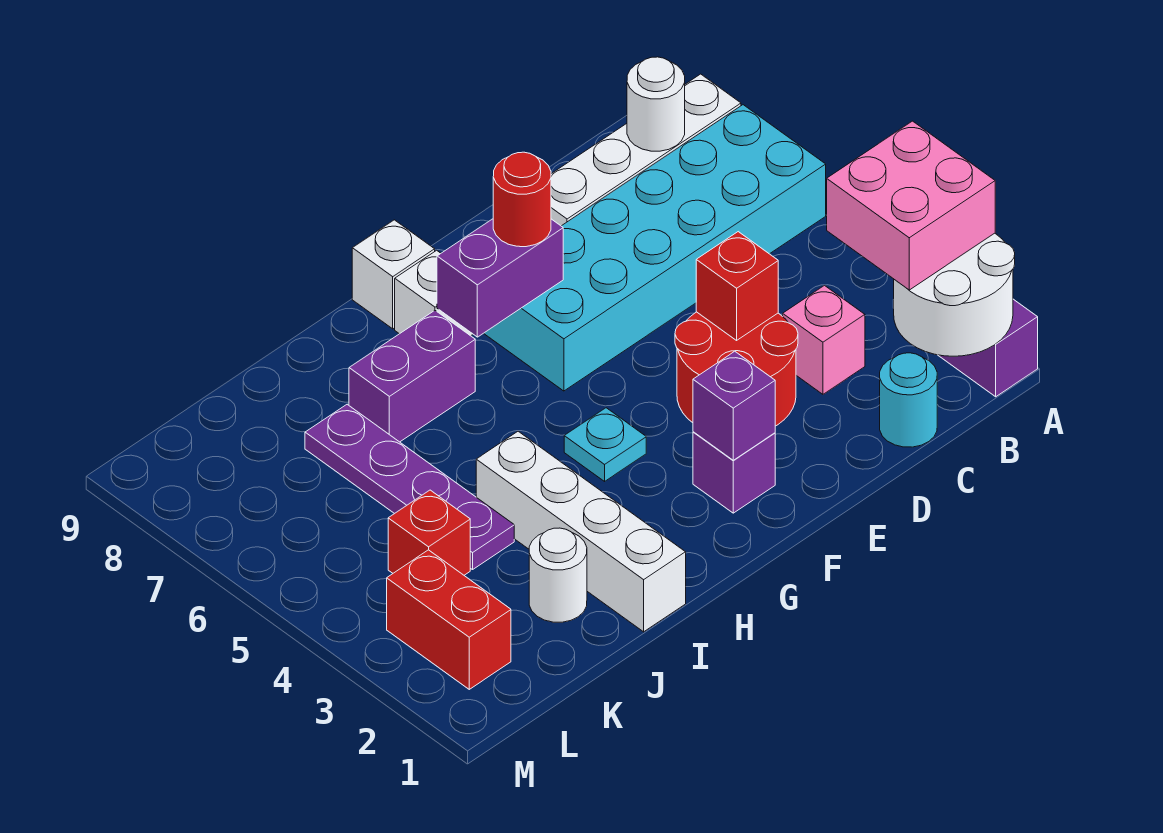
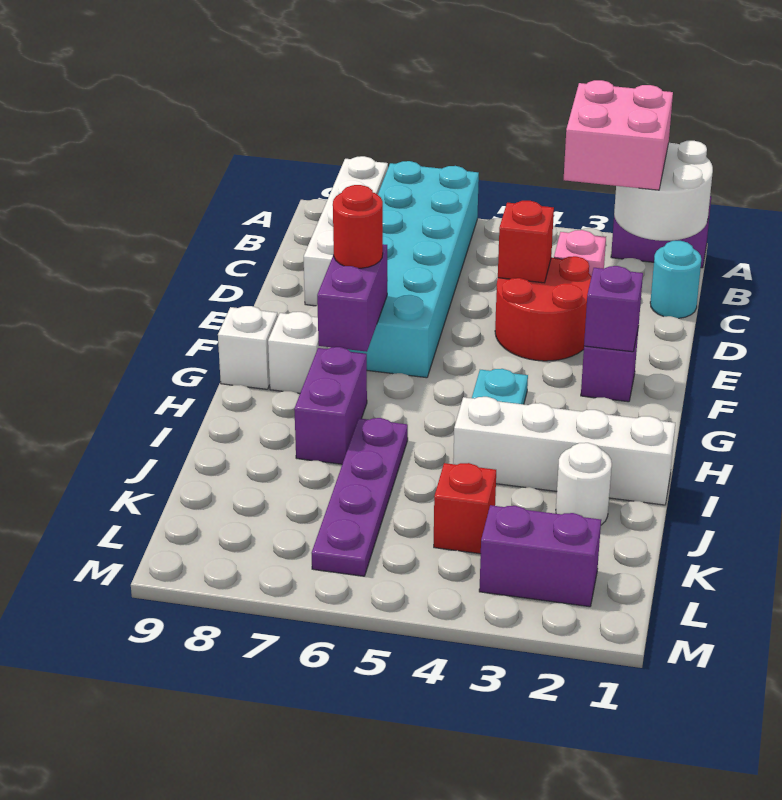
white round brick B8 level 2 -> none
purple plate J4:J7 level 1 -> purple plate I6:L6 level 1
red brick L2:L3 level 1 -> purple brick L2:L3 level 1

